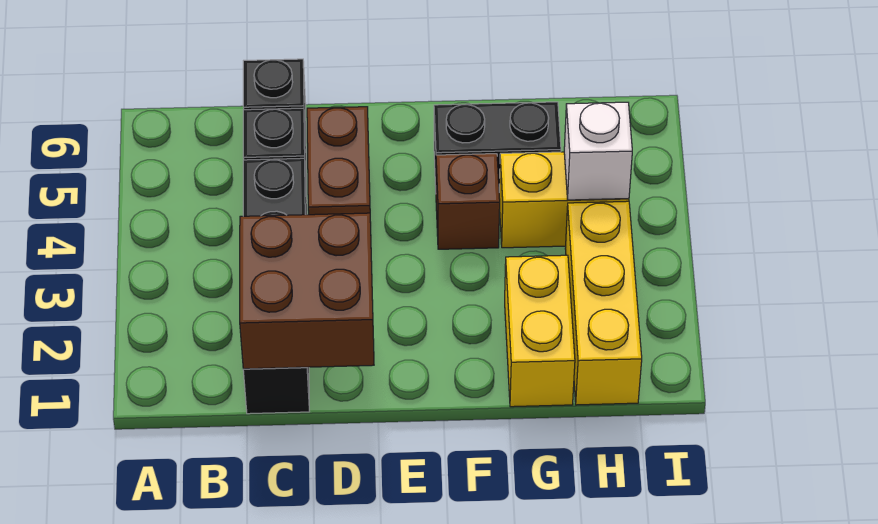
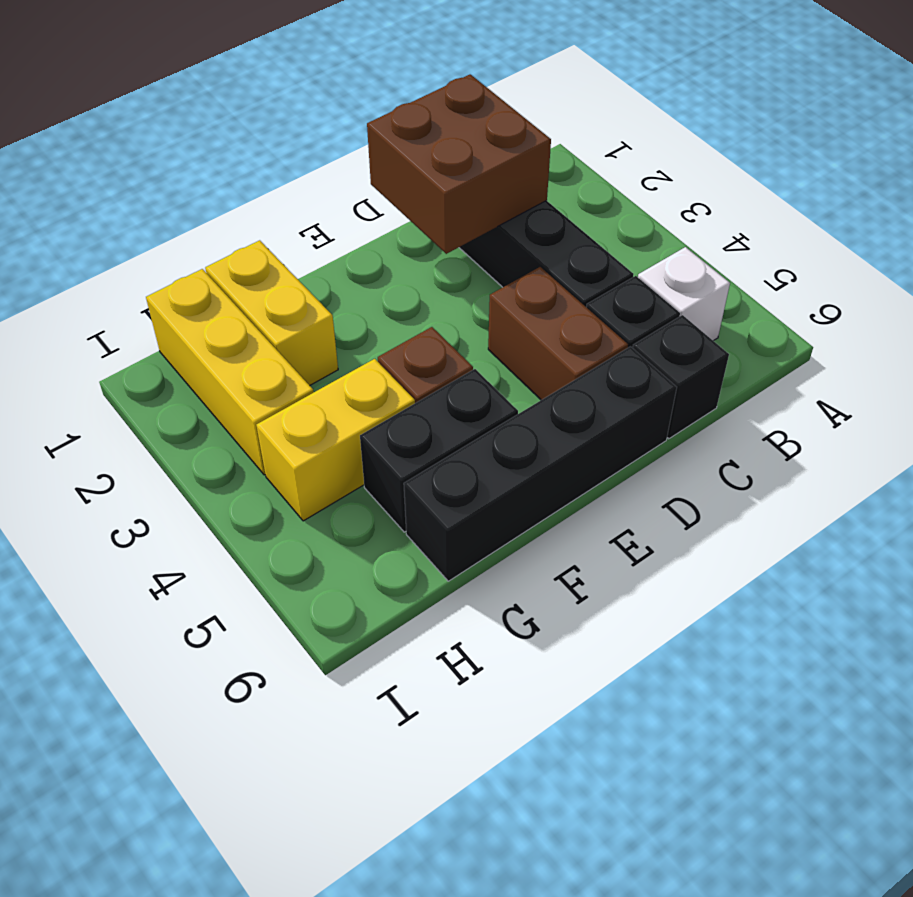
none -> black brick D6:G6 level 1
white brick H4 level 2 -> white brick B5 level 1

